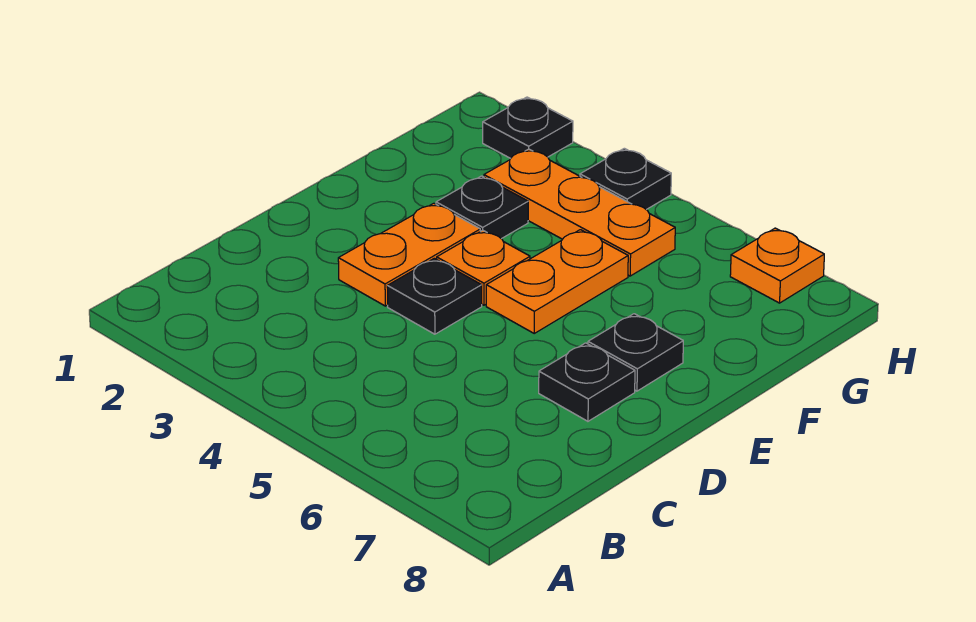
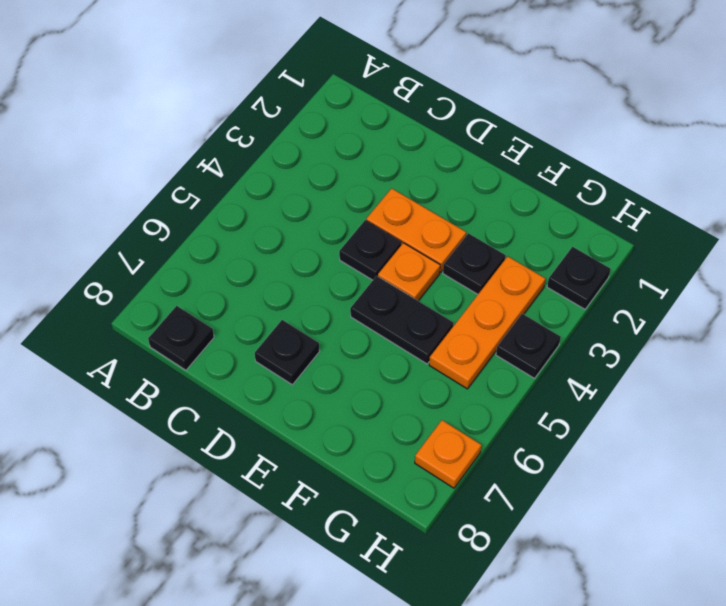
orange plate E5:F5 level 1 -> black plate E5:F5 level 1
black plate E7 level 1 -> black plate B8 level 1

